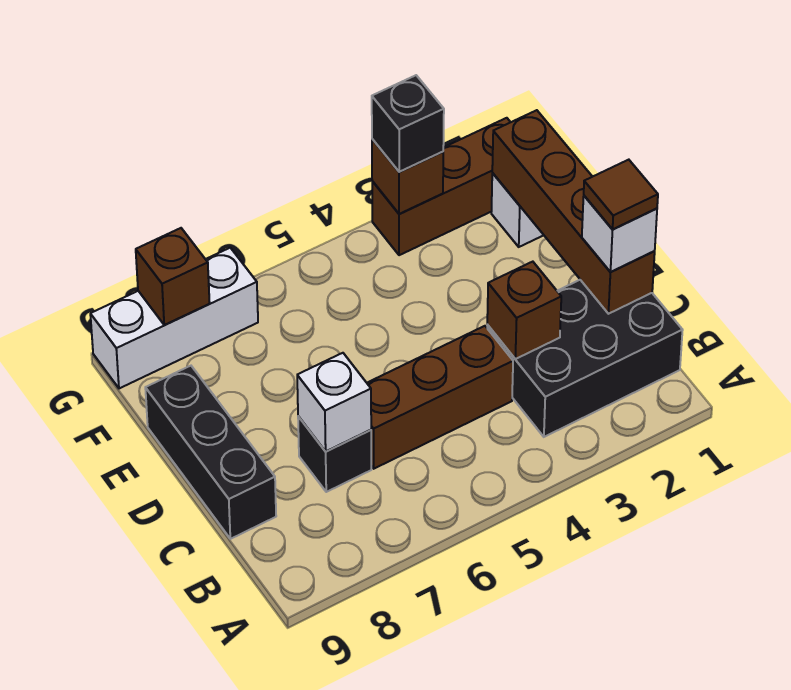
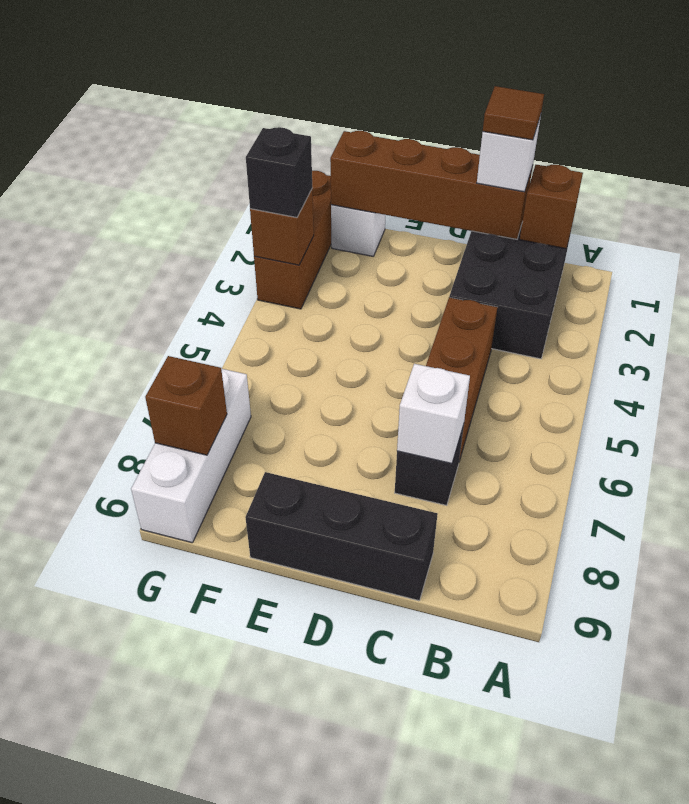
brown brick C3 level 2 -> brown brick B1 level 2

